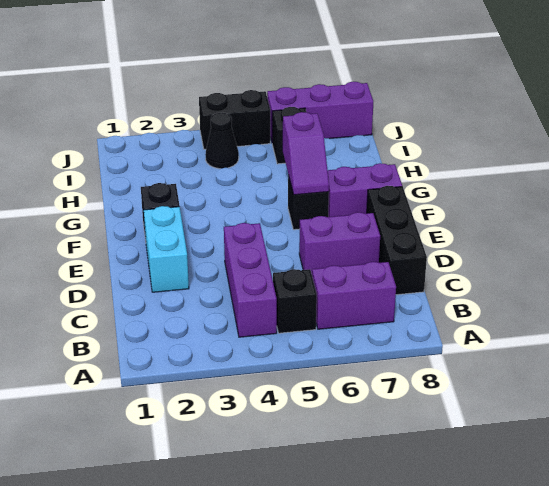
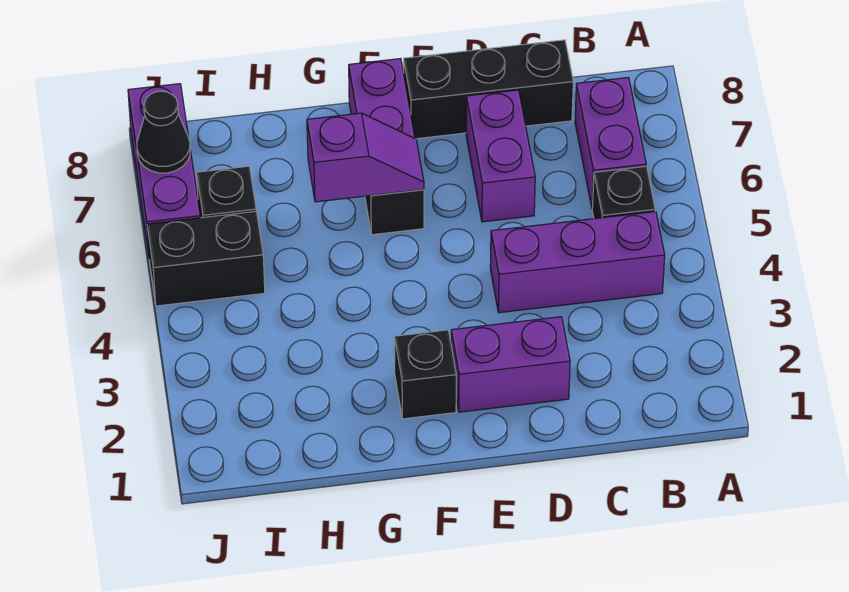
cyan brick D2:E2 level 1 -> purple brick D2:E2 level 1
black cone I4 level 1 -> black cone J7 level 2
black brick J4:J5 level 1 -> black brick I5:J5 level 1

